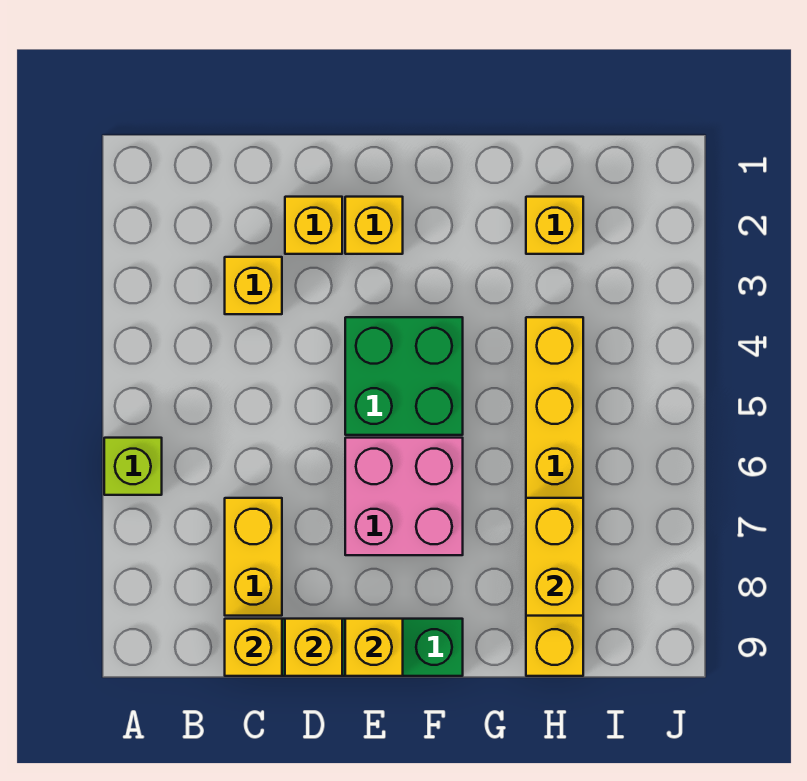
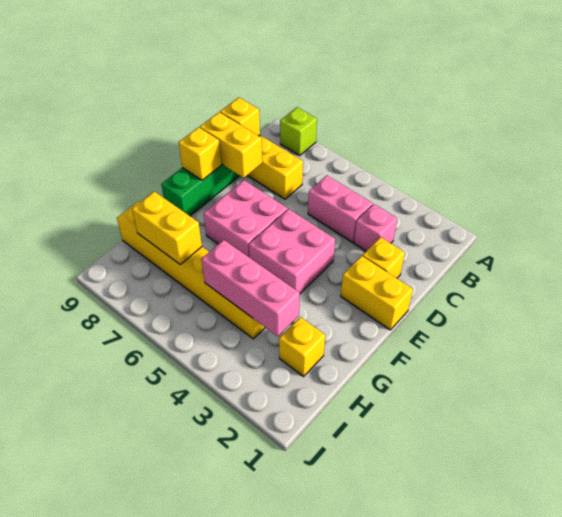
lime brick A6 level 1 -> lime brick A8 level 1
yellow brick C3 level 1 -> pink brick C3 level 1
none -> pink brick C4:C5 level 1
yellow brick D9 level 2 -> yellow brick D8:D9 level 2
yellow brick E2 level 1 -> yellow brick E1:E2 level 1
green brick E4:F5 level 1 -> pink brick E4:F5 level 1
none -> pink brick H3:H5 level 2

